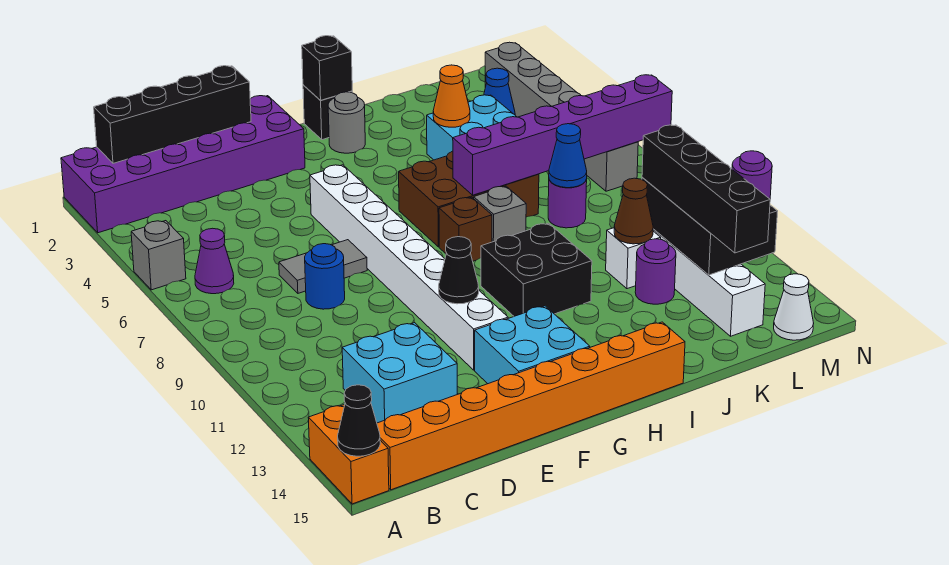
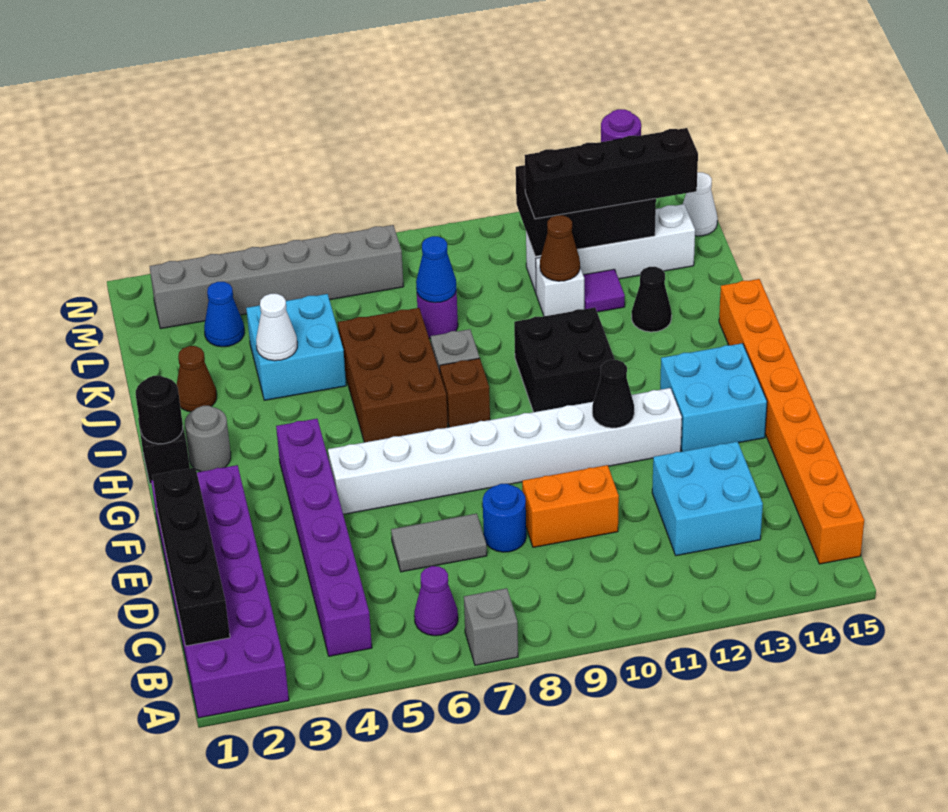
grey brick A5 level 1 -> grey brick A7 level 1
orange brick A14:A15 level 1 -> orange brick D9:D10 level 1
black cone A15 level 2 -> black cone J13 level 1
grey tile D7:E7 level 1 -> grey tile D6:D7 level 1
black brick H1 level 2 -> black round brick H1 level 2
purple brick I7:N7 level 2 -> purple brick B4:G4 level 1
none -> brown cone J2 level 1
orange cone J4 level 2 -> white cone J4 level 2
purple round brick K12 level 1 -> purple tile K12 level 1

